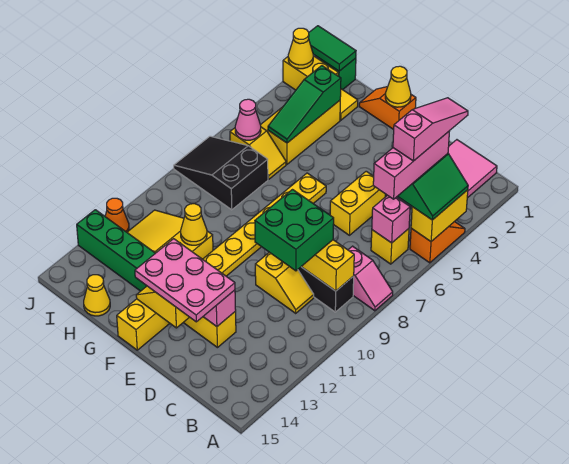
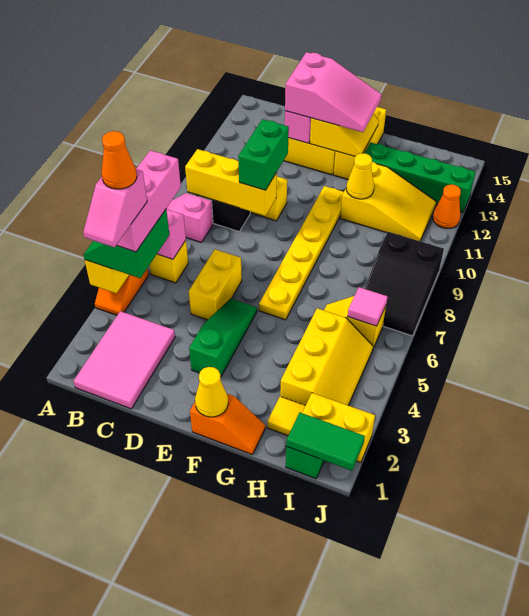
pink slope B3:B5 level 5 top 5 -> pink slope B3:B4 level 5 top 4
none -> orange cone B4 level 6
green brick C9:D10 level 3 -> green brick D9:D10 level 3
pink plate D13:F14 level 3 -> pink slope D13:F14 level 3 top D
green slope H3:H5 level 2 top 3 -> green slope E3:E5 level 1 top 3
black slope H7:J8 level 1 top H -> black slope I7:J9 level 1 top 9
yellow cone H15 level 1 -> none
pink cone I6 level 2 -> pink tile I6 level 2
yellow cone J2 level 2 -> none

